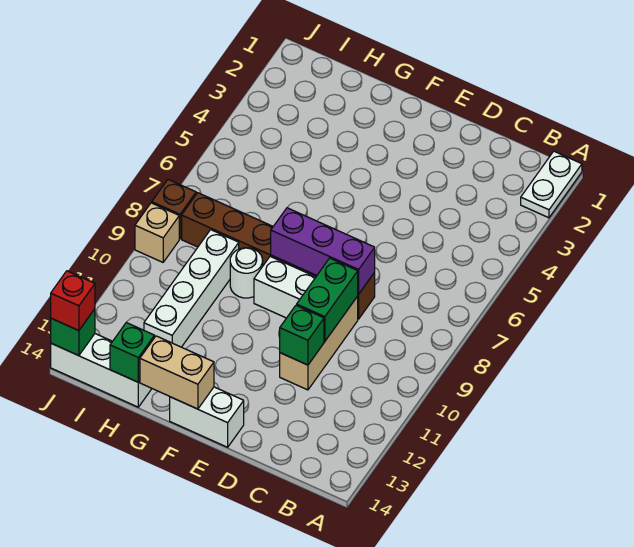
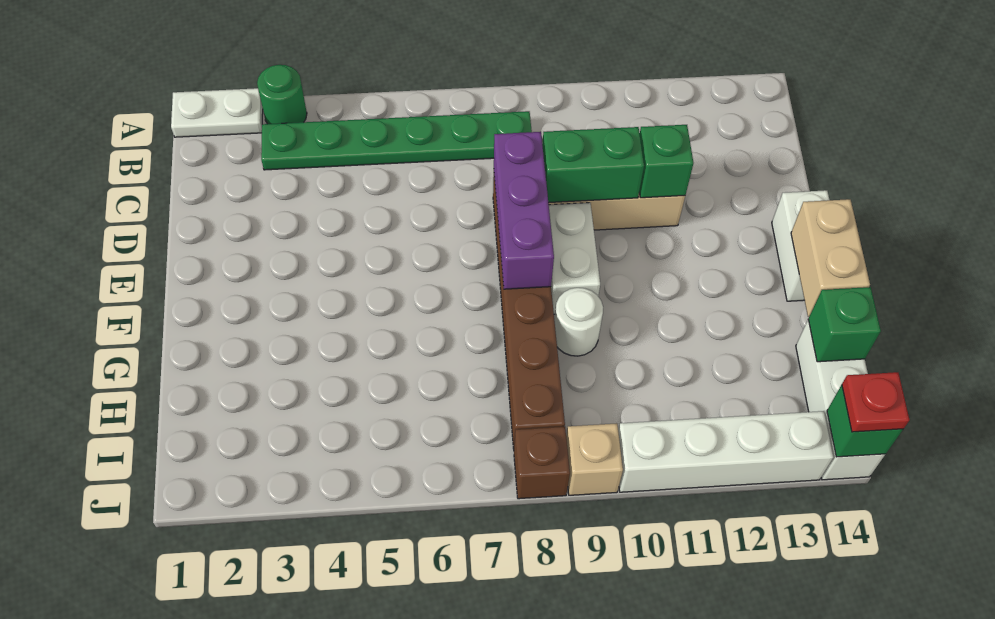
none -> green round brick A3 level 1
none -> green plate B3:B8 level 1
white brick H9:H12 level 1 -> white brick J10:J13 level 1
red brick J14 level 3 -> red plate J14 level 3

